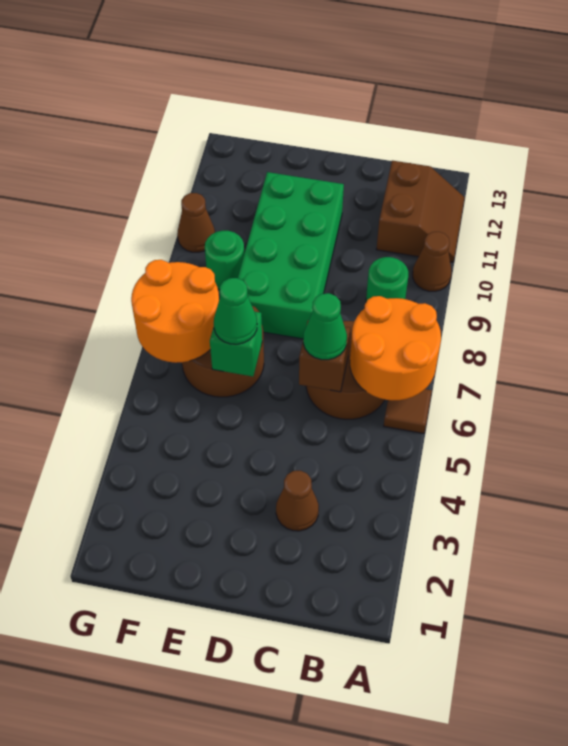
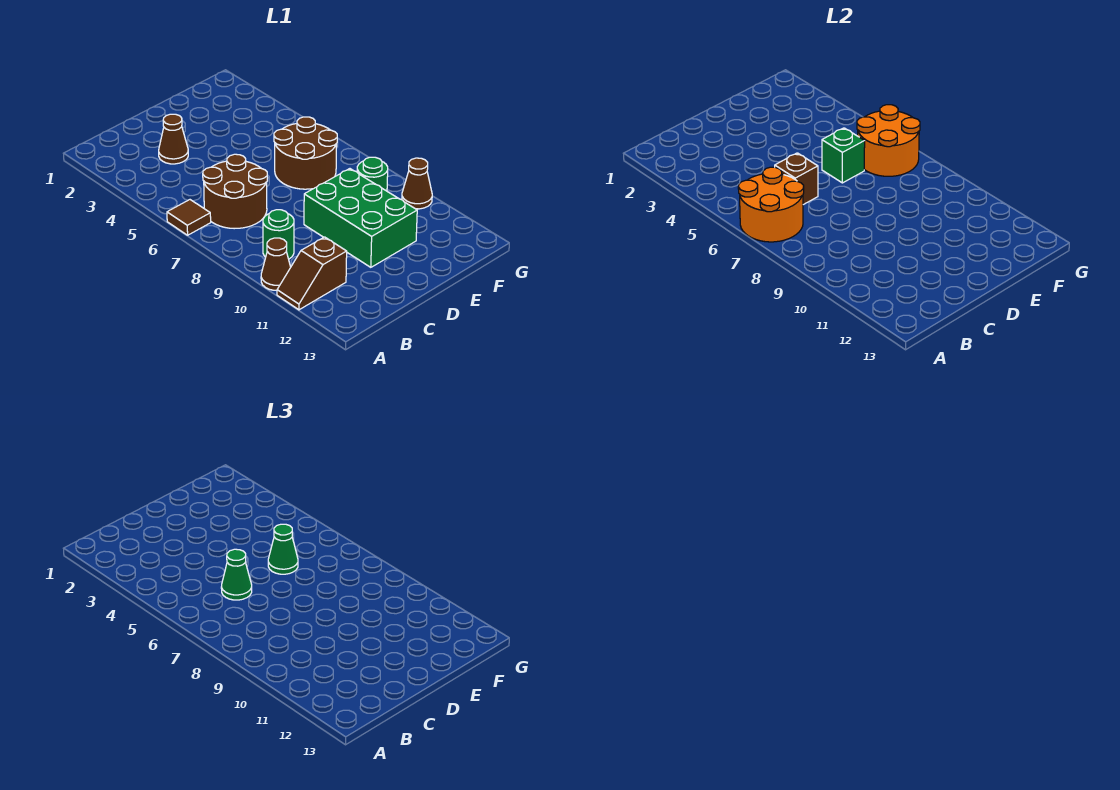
brown slope A11:B12 level 1 top B -> brown slope A11:B11 level 1 top B
green brick D8:E11 level 1 -> green brick D9:E11 level 1

